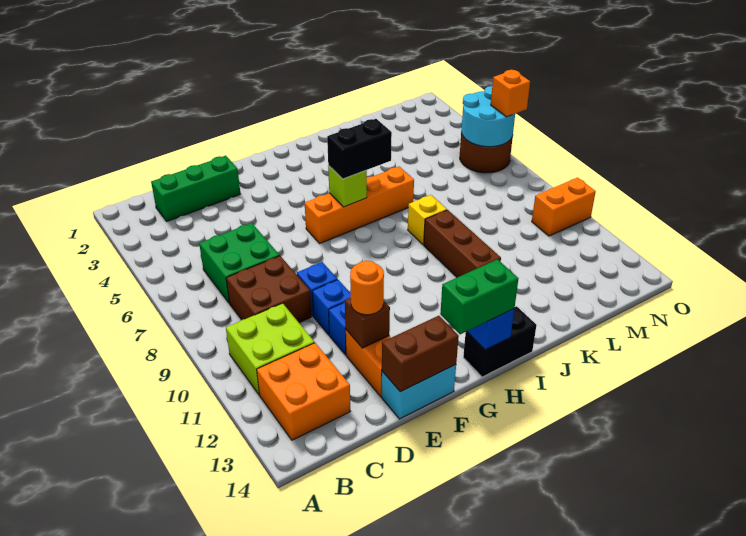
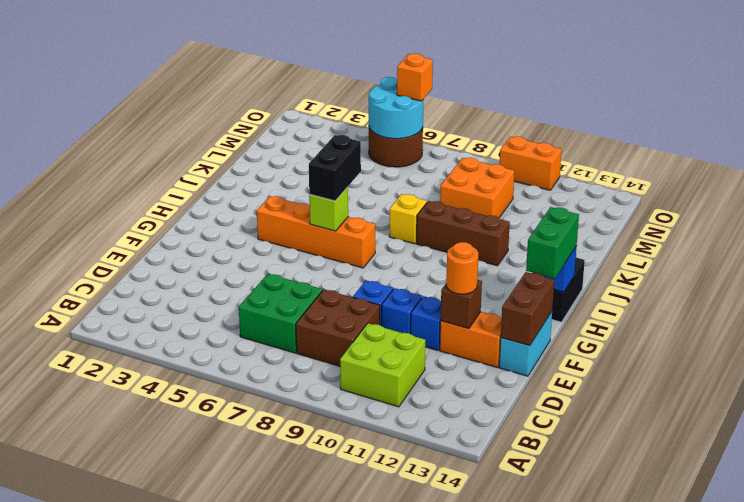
orange brick B12:C13 level 1 -> orange brick L9:M10 level 1
green brick C2:E2 level 1 -> none
orange brick G6:J6 level 1 -> orange brick H4:H7 level 1
orange brick N10:O10 level 1 -> orange brick O10:O11 level 1

